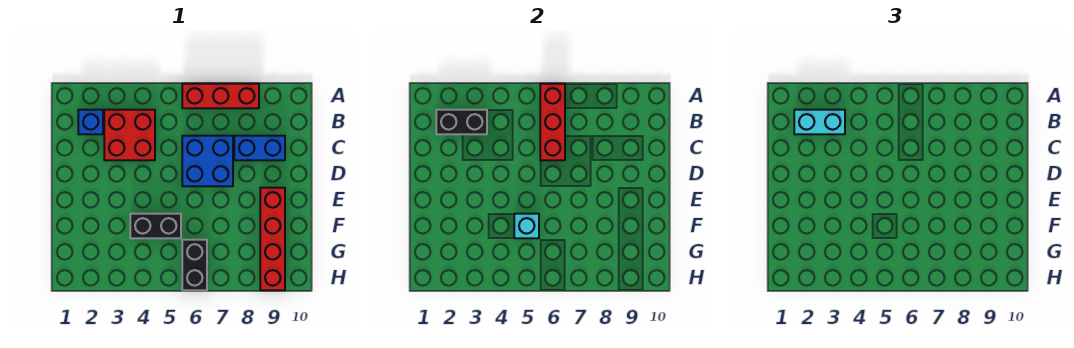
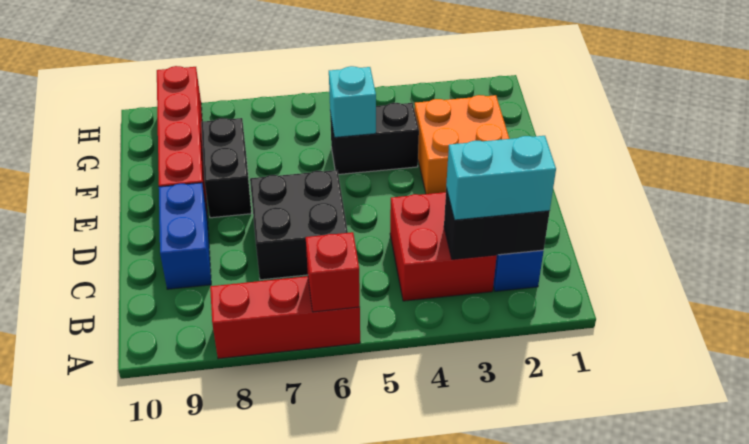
red brick A6:C6 level 2 -> red brick A6 level 2
blue brick C6:D7 level 1 -> black brick C6:D7 level 1
blue brick C8:C9 level 1 -> blue brick C9:D9 level 1
none -> orange brick E2:F3 level 1
black brick G6:H6 level 1 -> black brick E8:F8 level 1

